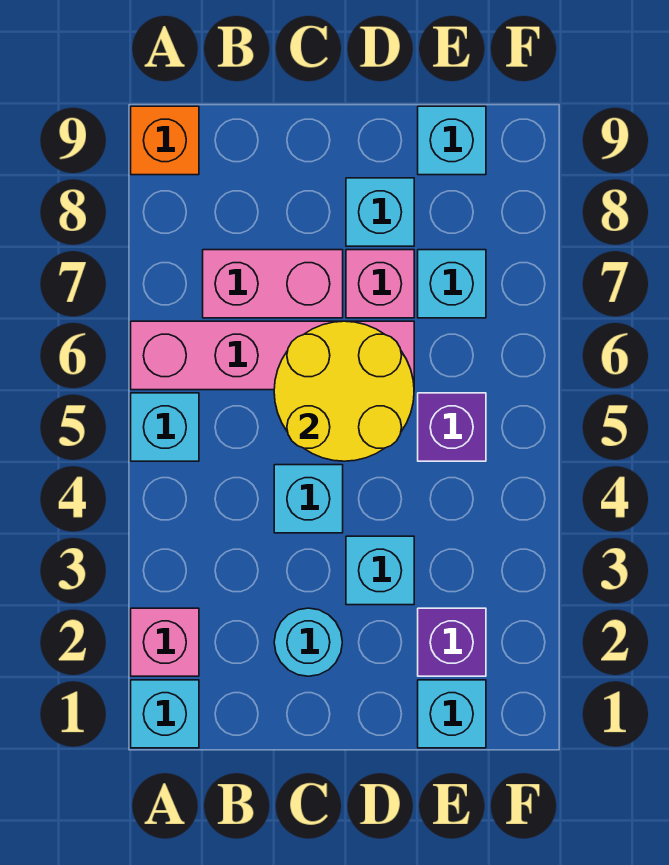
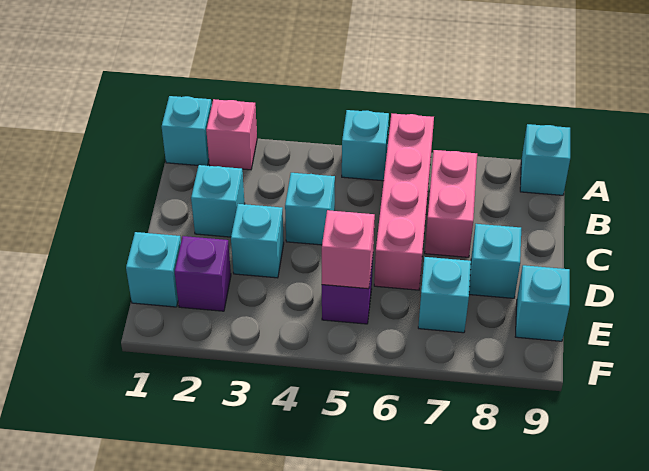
orange brick A9 level 1 -> cyan brick A9 level 1
cyan round brick C2 level 1 -> cyan brick C2 level 1
yellow round brick C5:D6 level 2 -> none
pink brick D7 level 1 -> pink brick E5 level 2

